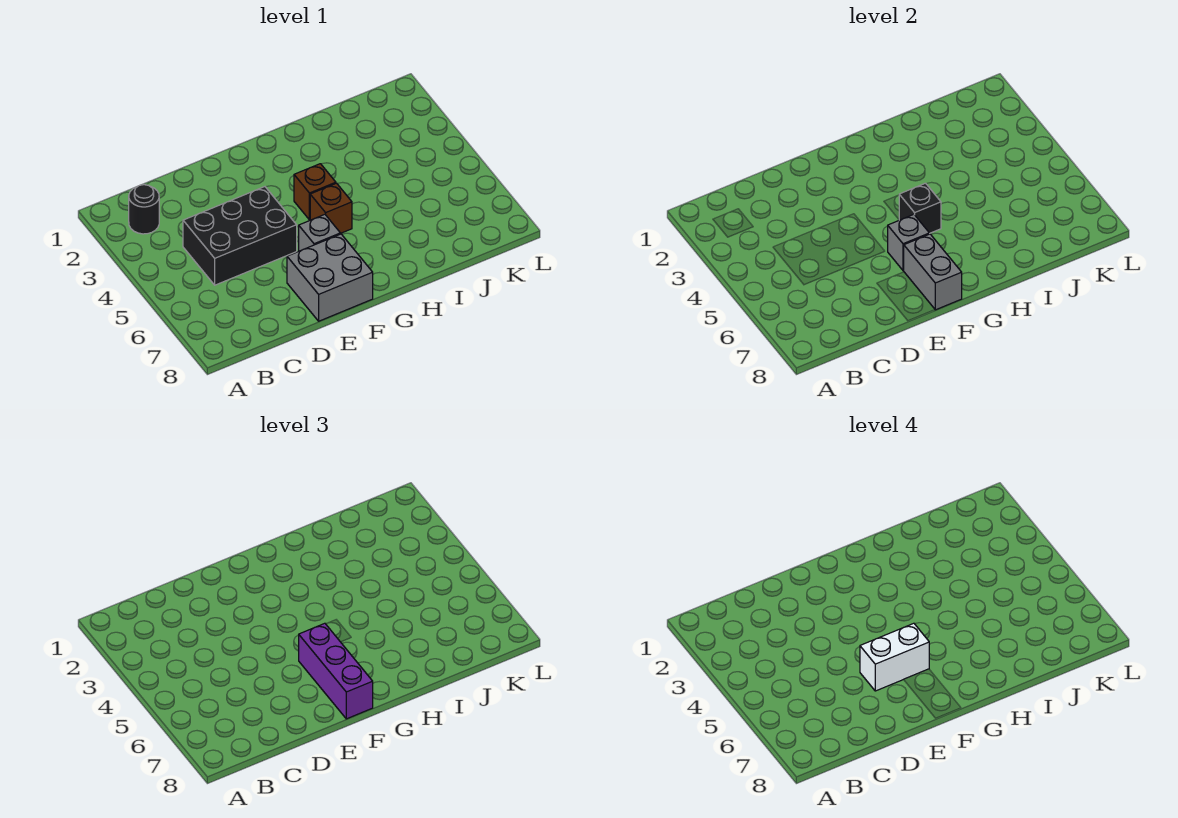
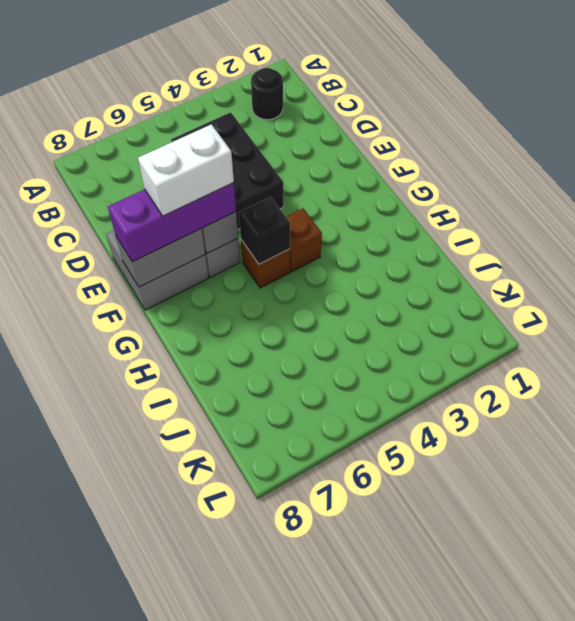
white brick E6:F6 level 4 -> white brick F6:F7 level 4

